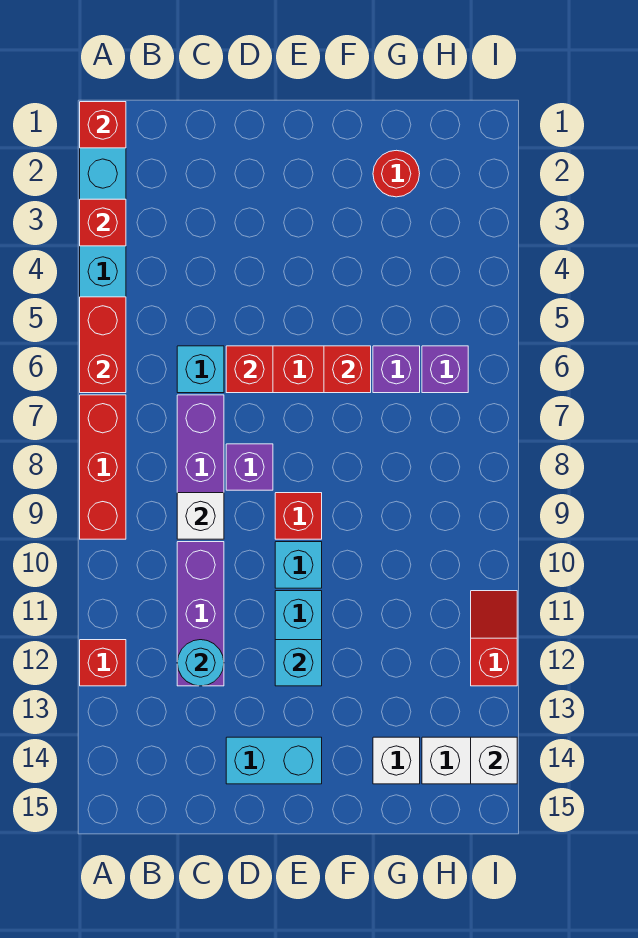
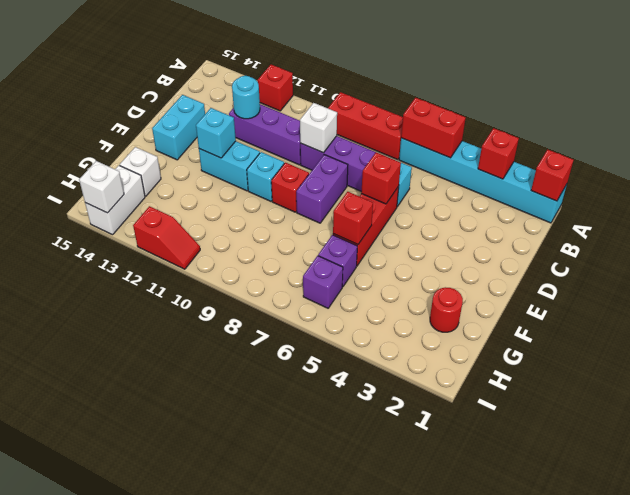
purple brick D8 level 1 -> purple brick D8:E8 level 1

